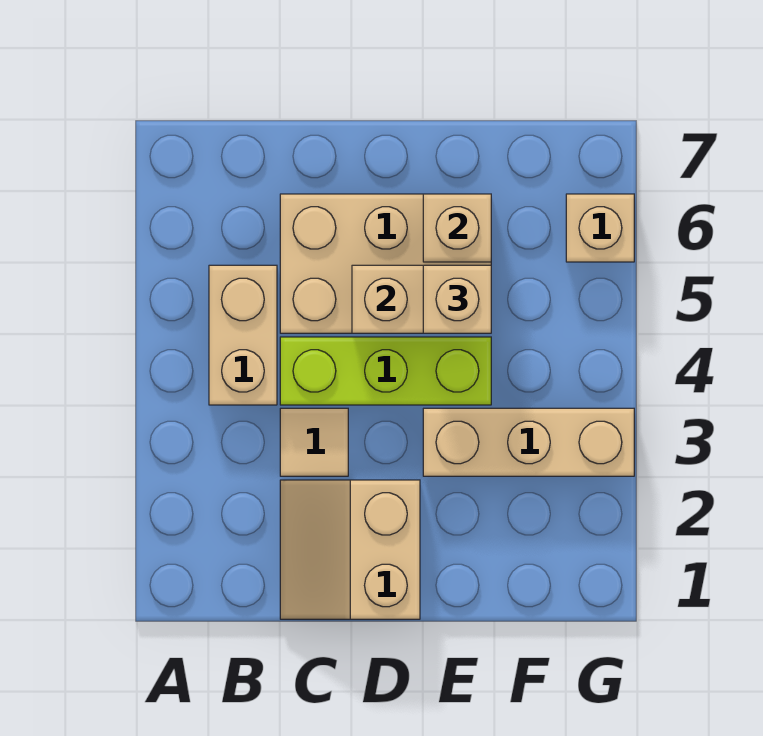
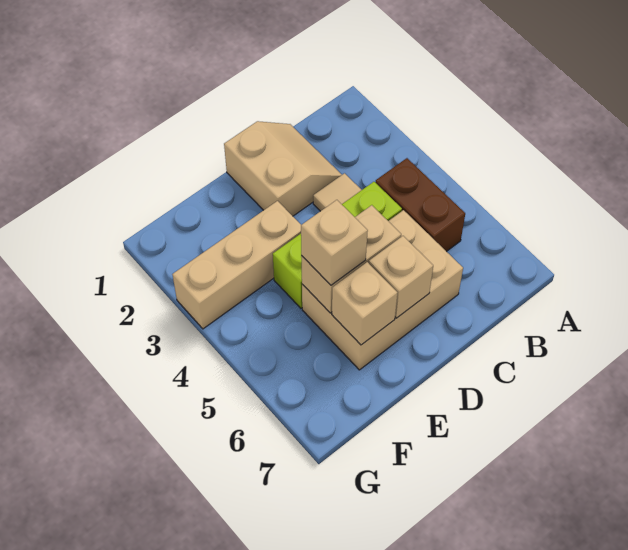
tan brick B4:B5 level 1 -> brown brick B4:B5 level 1
tan brick G6 level 1 -> tan brick D6 level 2

